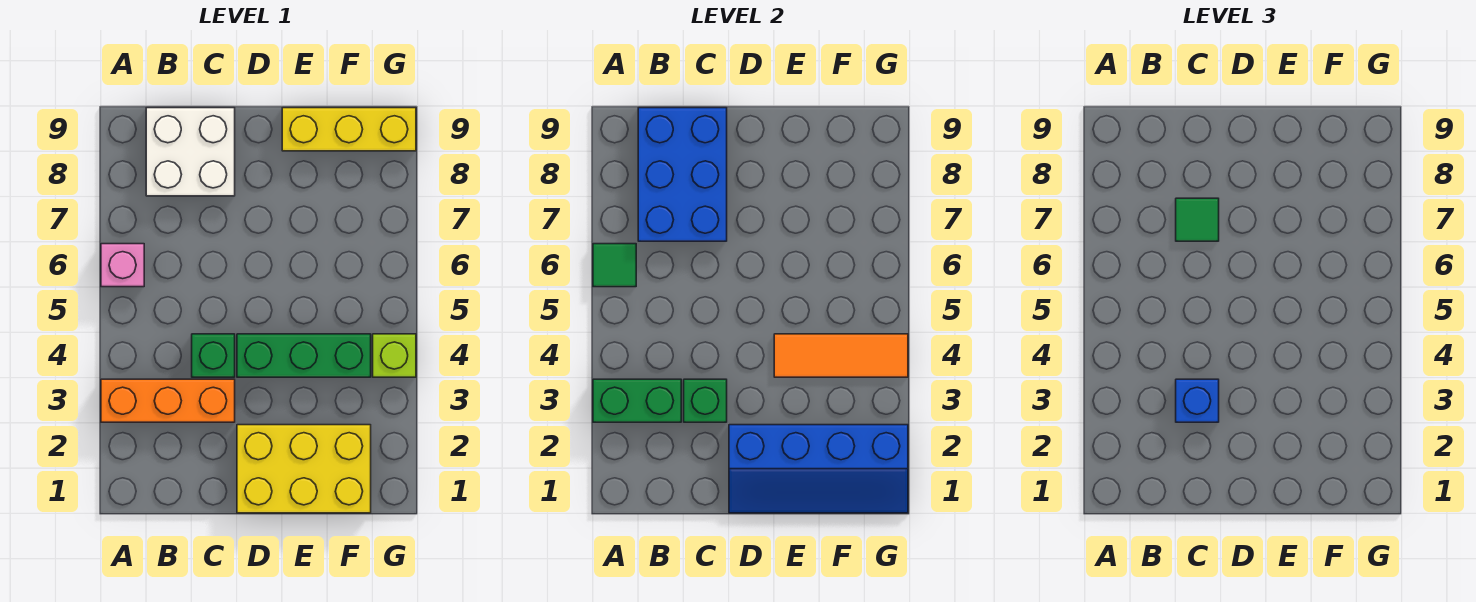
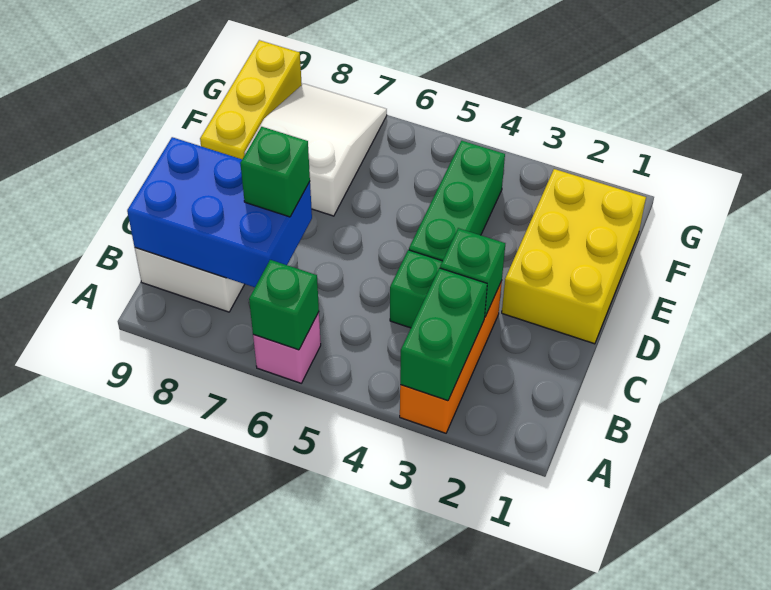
green tile A6 level 2 -> green brick A6 level 2
blue brick C3 level 3 -> none
green tile C7 level 3 -> green brick C7 level 3
blue slope D1:G2 level 2 top 2 -> none
orange tile E4:G4 level 2 -> none
none -> white slope E7:G8 level 1 top E
lime brick G4 level 1 -> none

